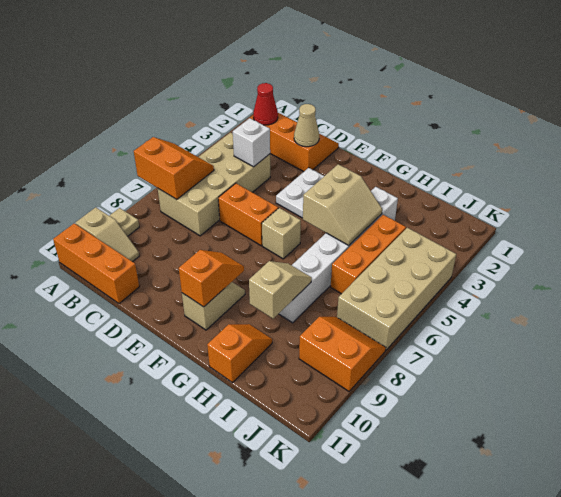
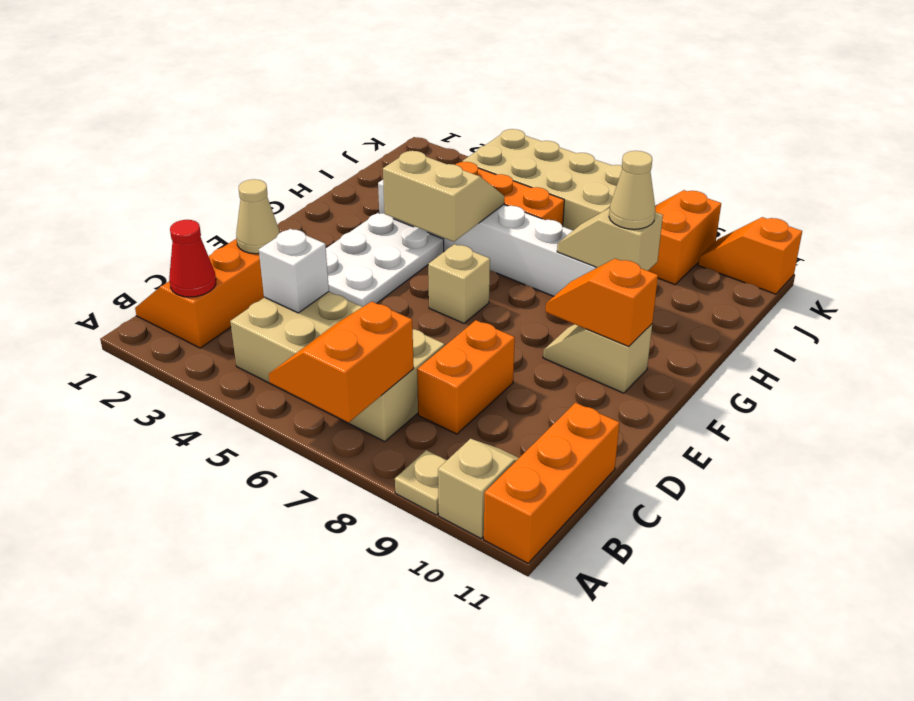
orange brick D6:E6 level 1 -> orange brick C8:D8 level 1
none -> tan cone H9 level 3
orange slope H10:H11 level 1 top 11 -> orange slope K10:K11 level 1 top 11

